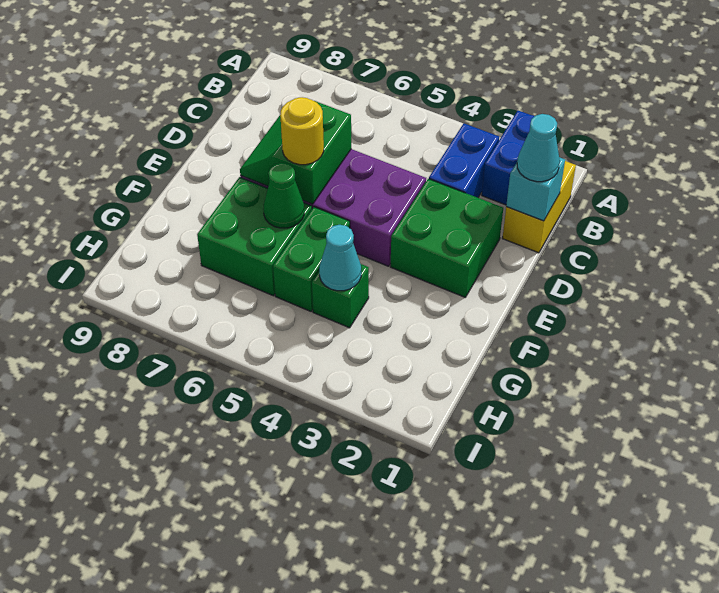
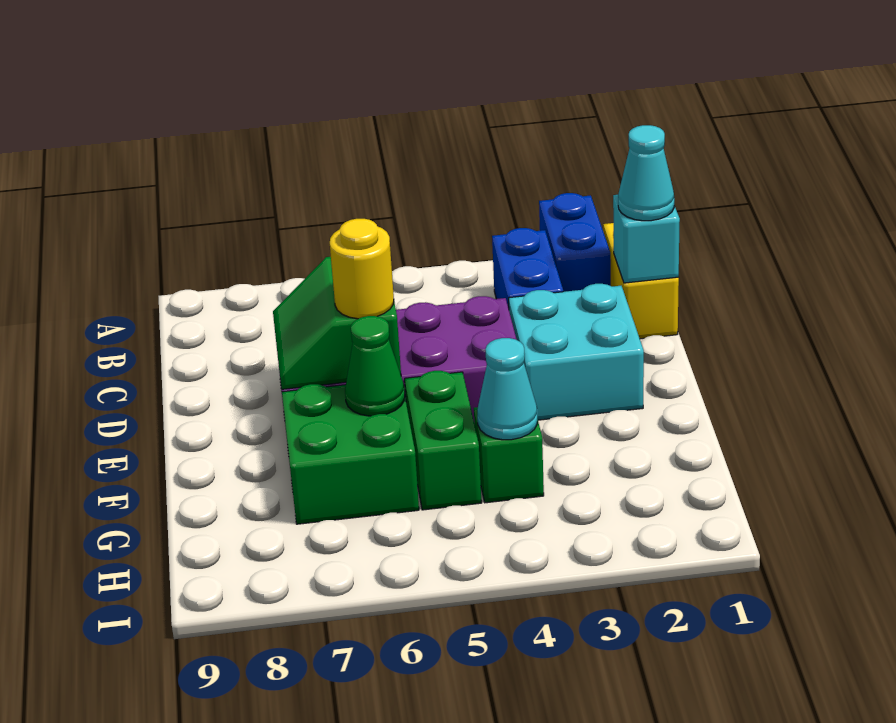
green brick D2:E3 level 1 -> cyan brick D2:E3 level 1

